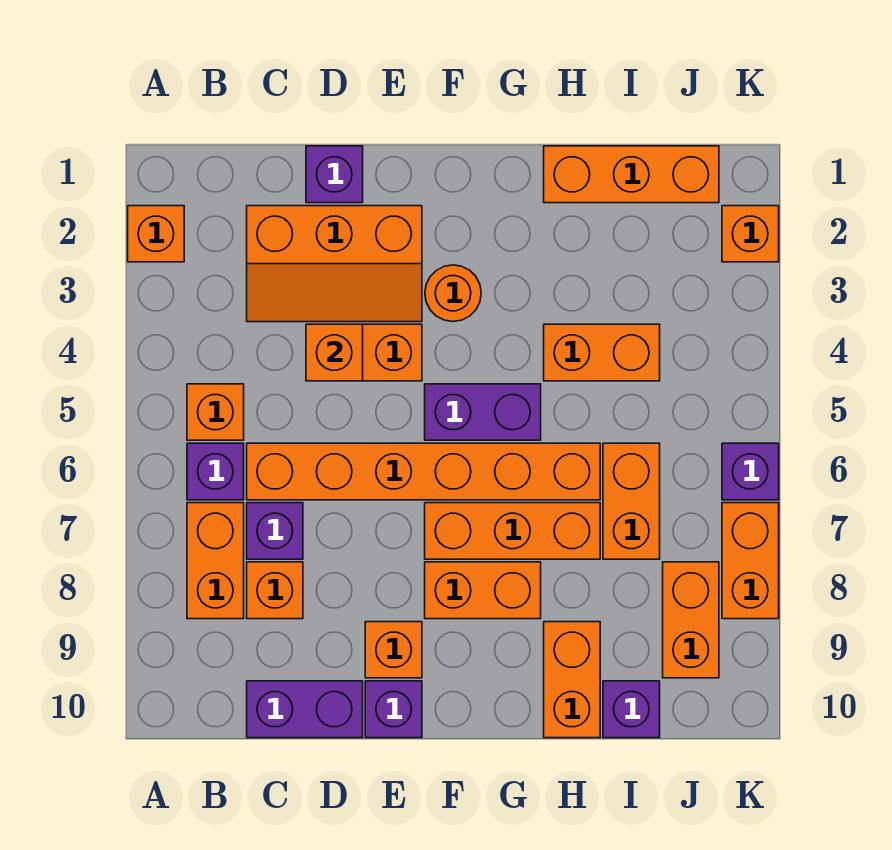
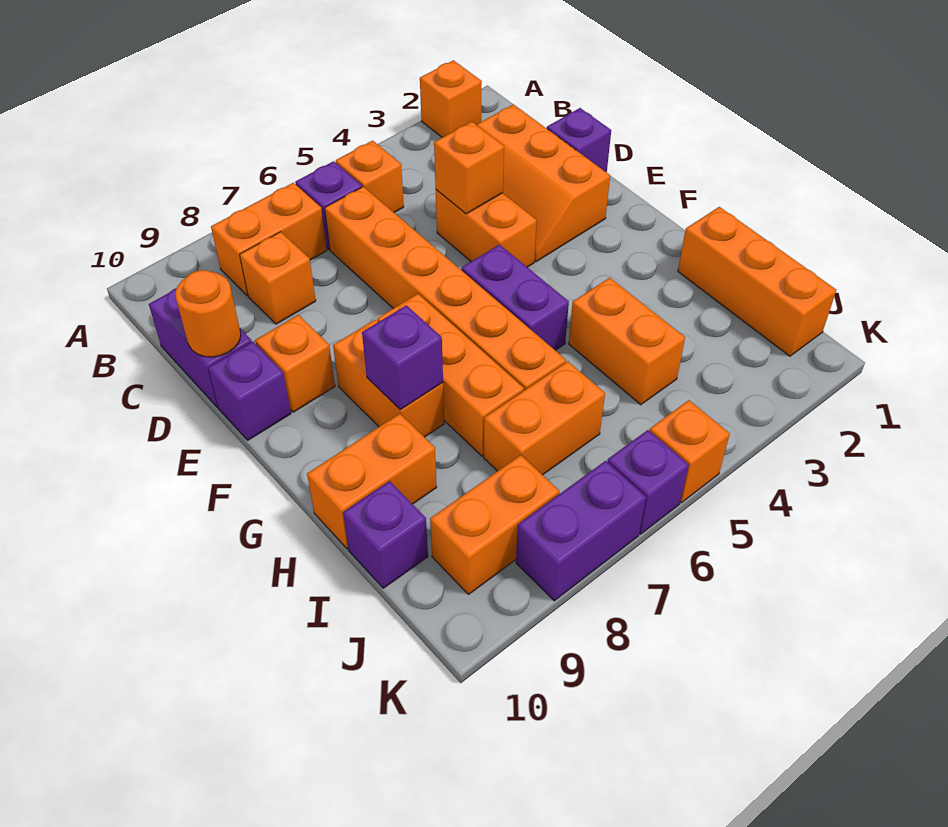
purple brick C7 level 1 -> purple brick G8 level 2
orange round brick F3 level 1 -> orange round brick D10 level 2
orange brick K2 level 1 -> orange brick K5 level 1
orange brick K7:K8 level 1 -> purple brick K7:K8 level 1

